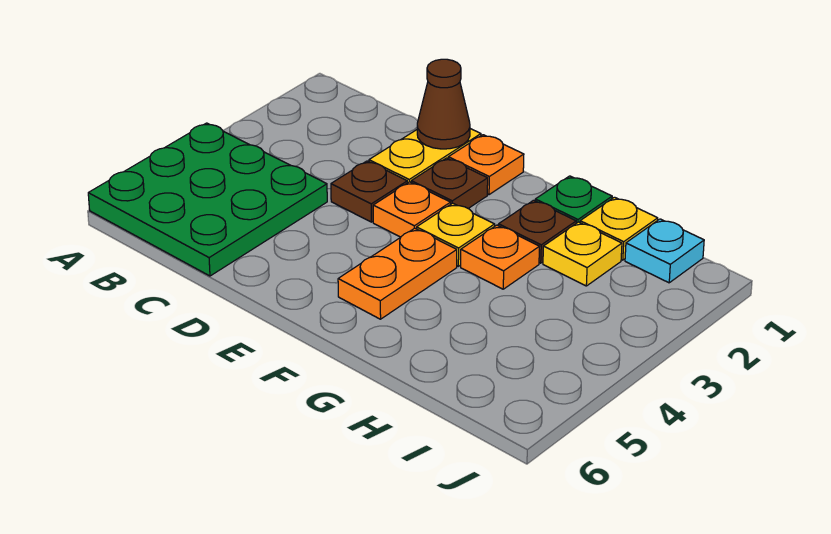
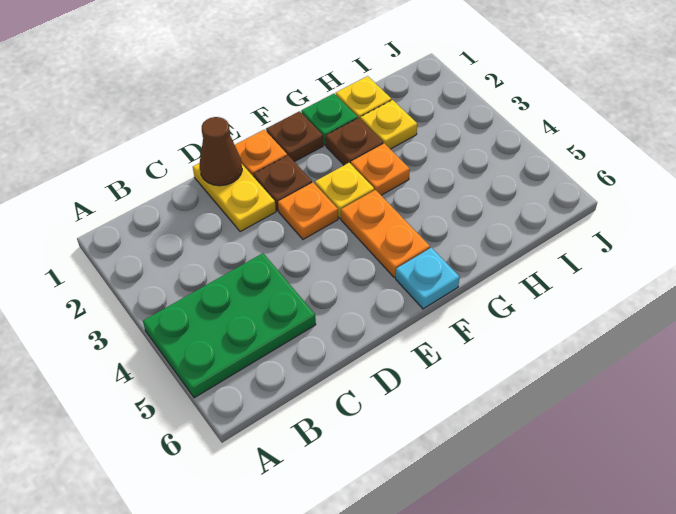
green plate A4:C6 level 1 -> green plate A4:C5 level 1
brown plate D3 level 1 -> brown plate F1 level 1
cyan plate I1 level 1 -> cyan plate F6 level 1

